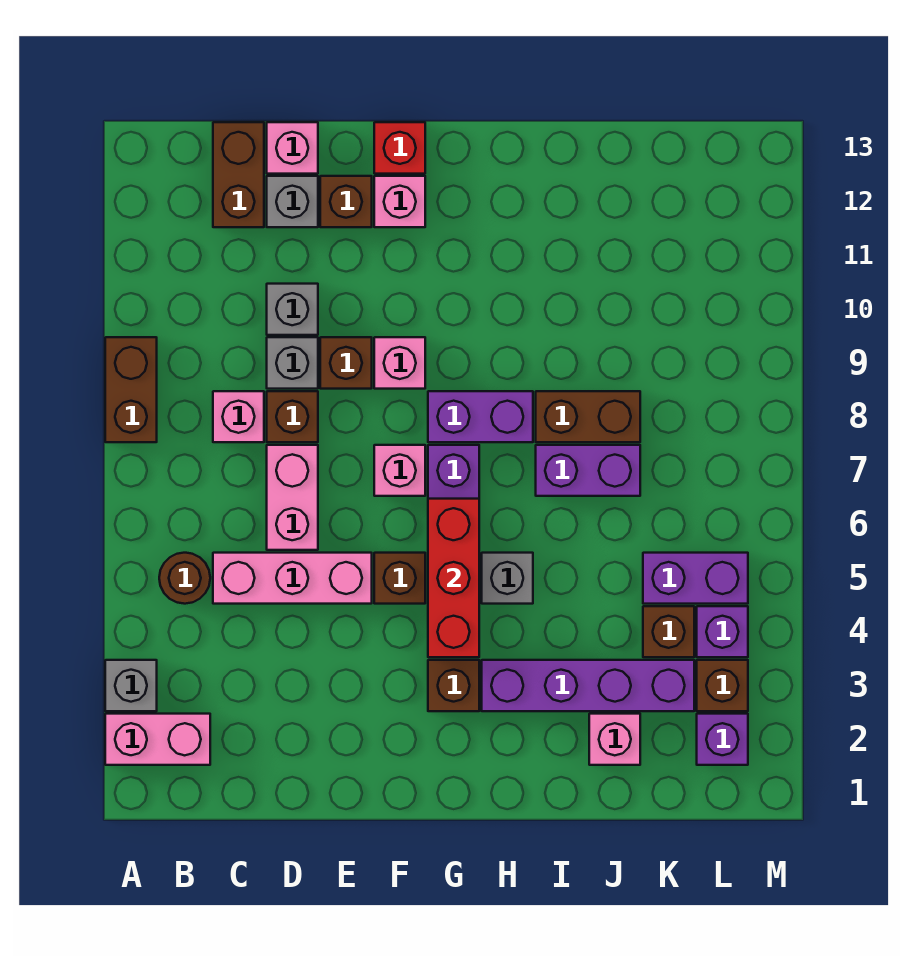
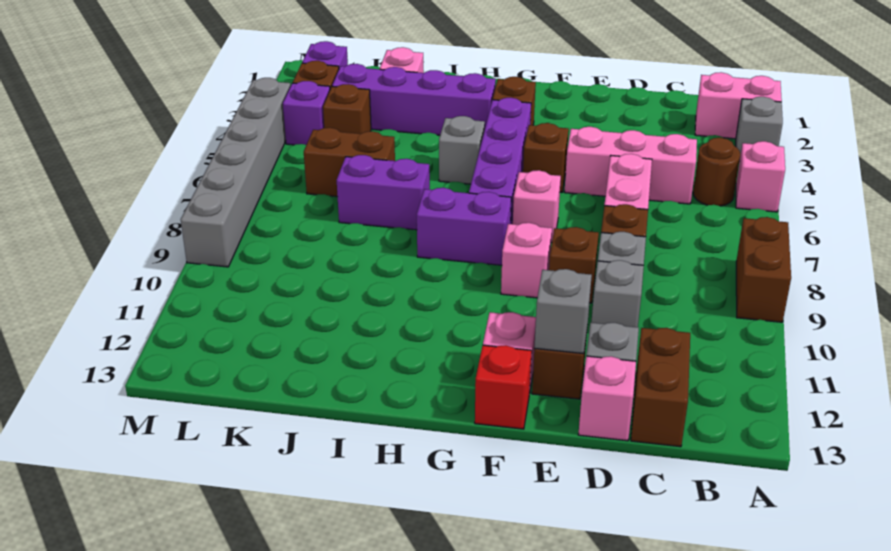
pink brick C8 level 1 -> pink brick A5 level 1
none -> grey brick E12 level 2
red brick G4:G6 level 2 -> none
brown brick I8:J8 level 1 -> brown brick J6:K6 level 1
purple brick K5:L5 level 1 -> none
none -> grey brick M4:M9 level 1

